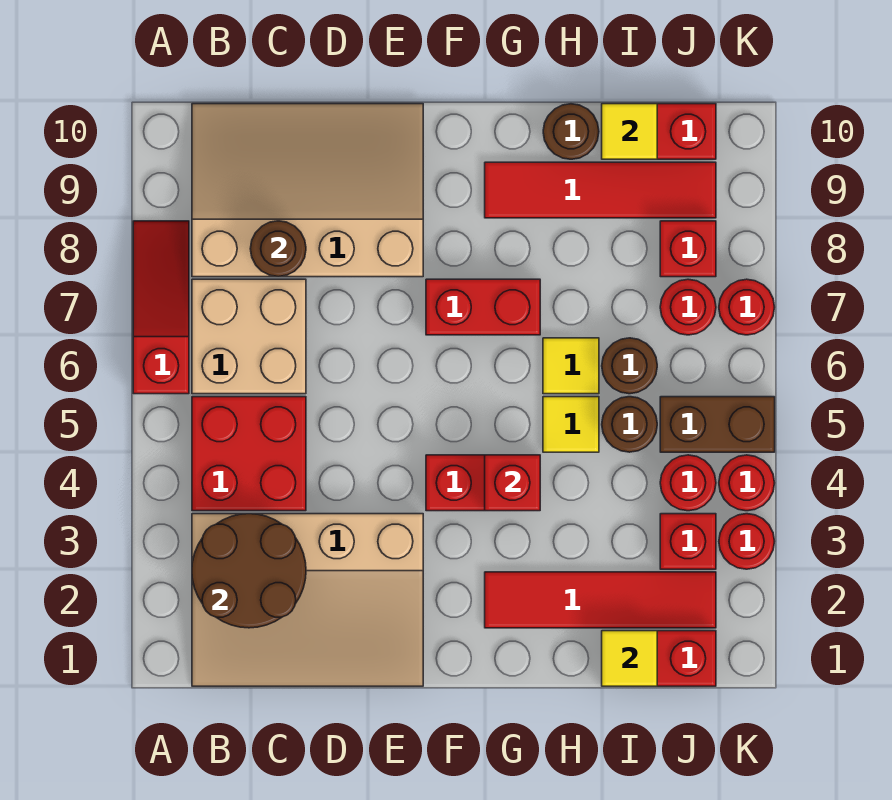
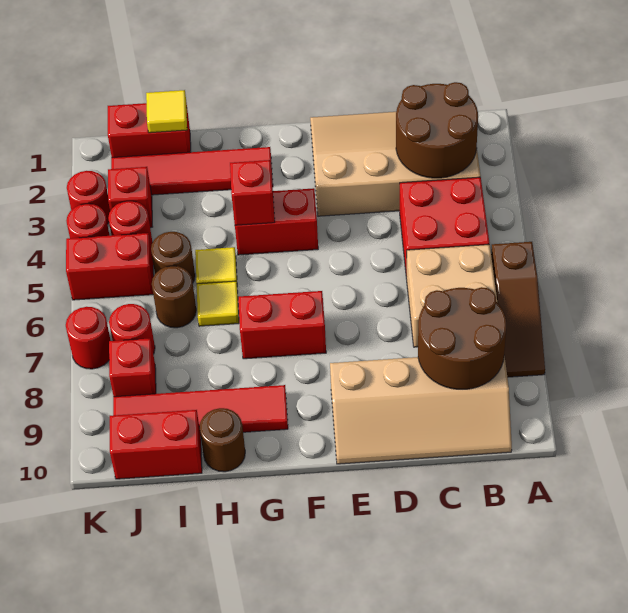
red slope A6:A8 level 1 top 6 -> brown slope A6:A8 level 1 top 6
tan slope B8:E10 level 1 top 8 -> tan slope B9:E10 level 1 top 9
brown round brick C8 level 2 -> brown round brick B8:C9 level 2
yellow tile I10 level 2 -> none
brown brick J5:K5 level 1 -> red brick J5:K5 level 1

